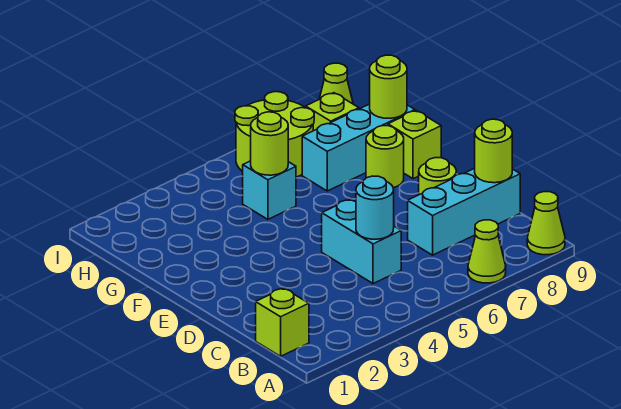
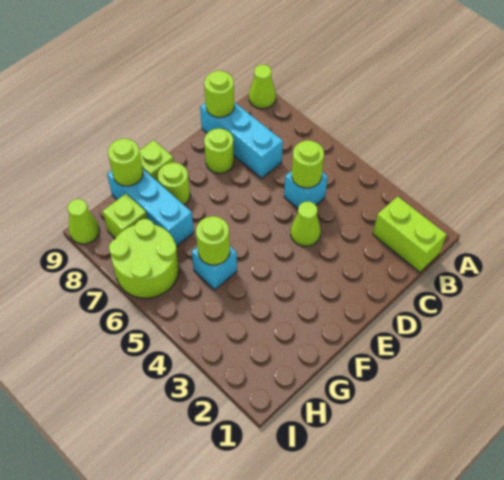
lime cone A7 level 1 -> lime cone D4 level 1
lime brick B1 level 1 -> lime brick B1:B2 level 1
cyan brick C5:D5 level 1 -> cyan brick C5 level 1
cyan round brick C5 level 2 -> lime round brick C5 level 2

